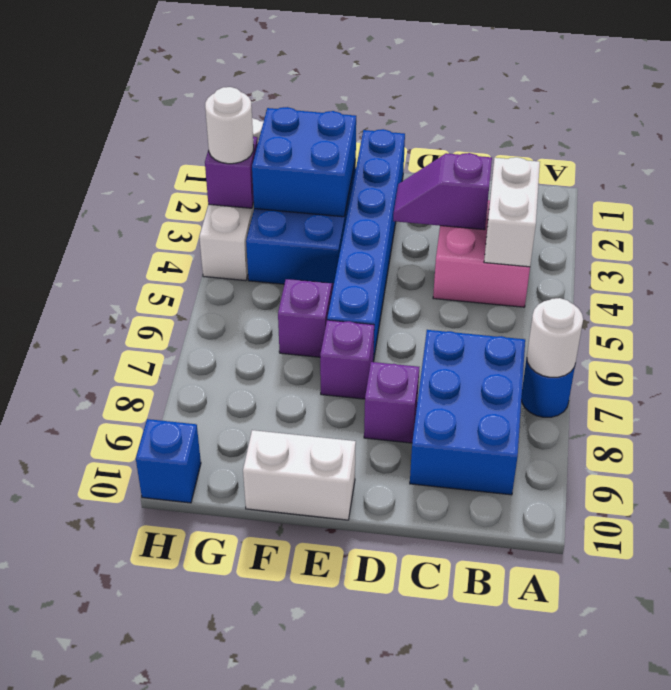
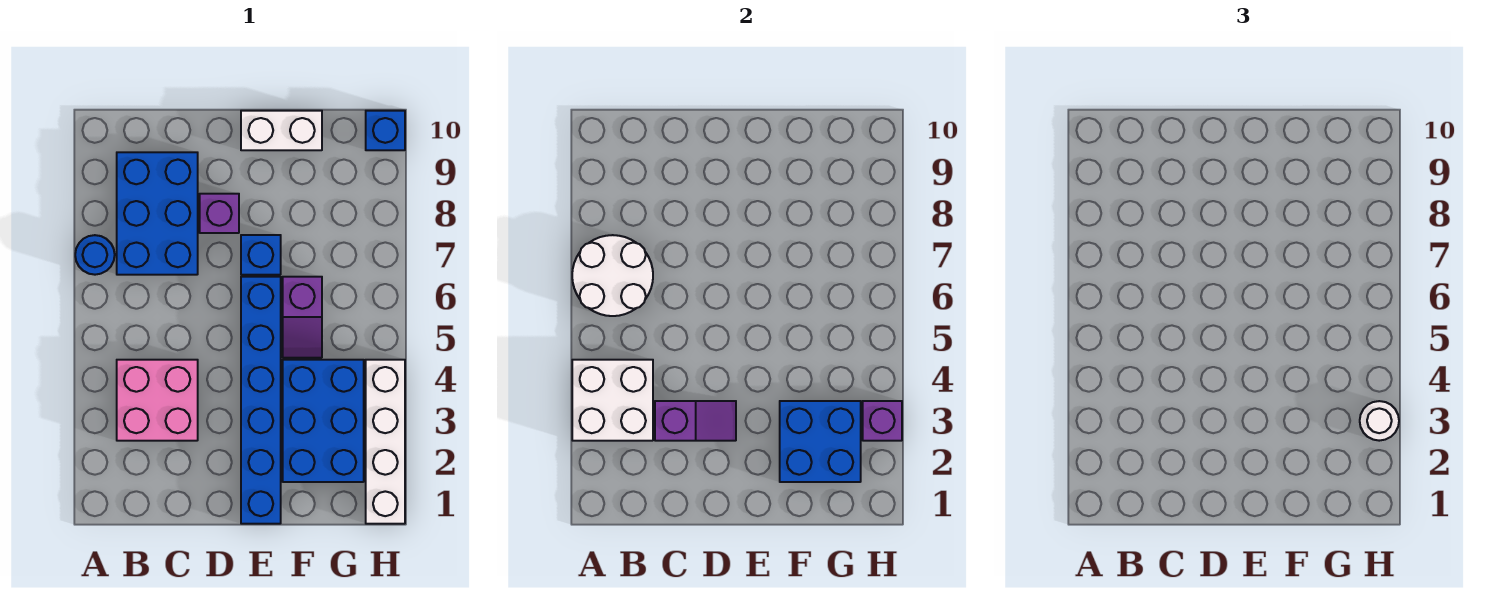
white round brick A7 level 2 -> white round brick A6:B7 level 2
white brick B3:B4 level 2 -> white brick A3:B4 level 2
purple brick E7 level 1 -> blue brick E7 level 1

